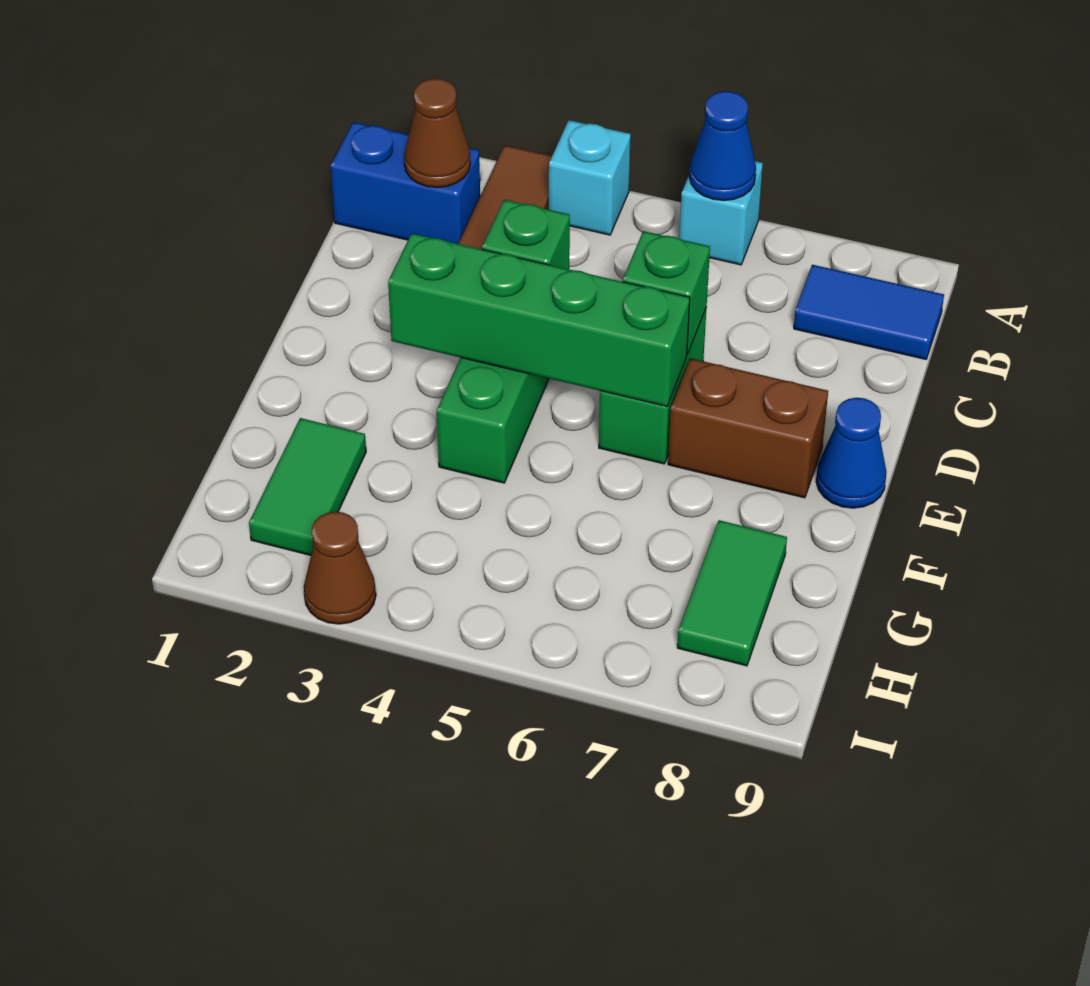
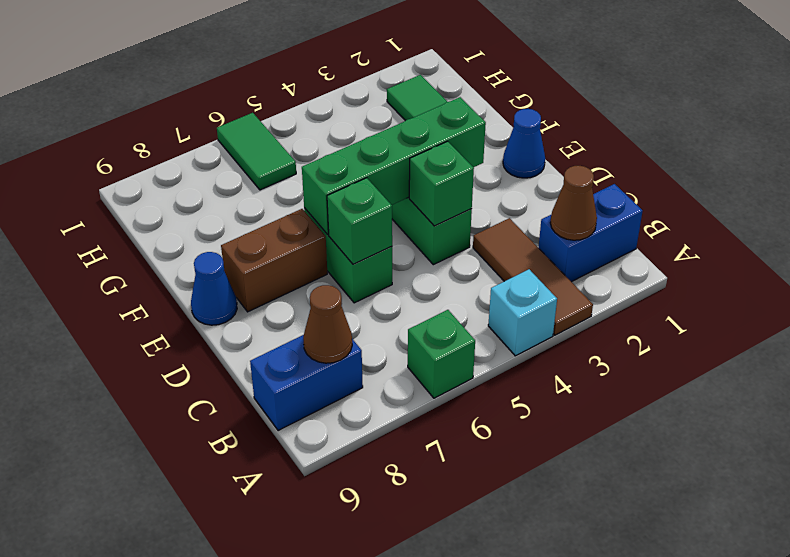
cyan brick A6 level 1 -> green brick A6 level 1
blue cone A6 level 2 -> blue cone E1 level 1
blue tile B8:B9 level 1 -> blue brick B8:B9 level 1
green tile G8:H8 level 1 -> green tile H6:I6 level 1
brown cone I3 level 1 -> brown cone B8 level 2

